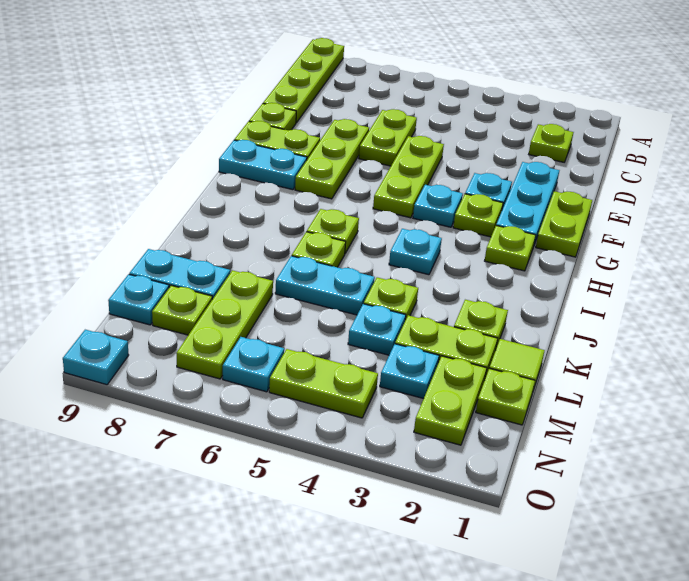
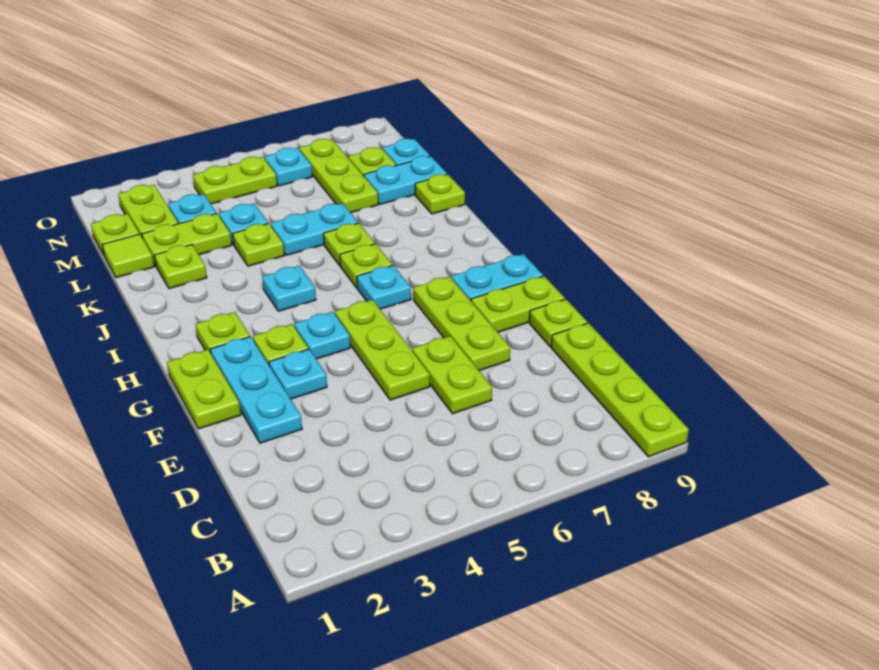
lime plate C2 level 1 -> lime plate K9 level 1
cyan plate O9 level 1 -> cyan plate H6 level 1

